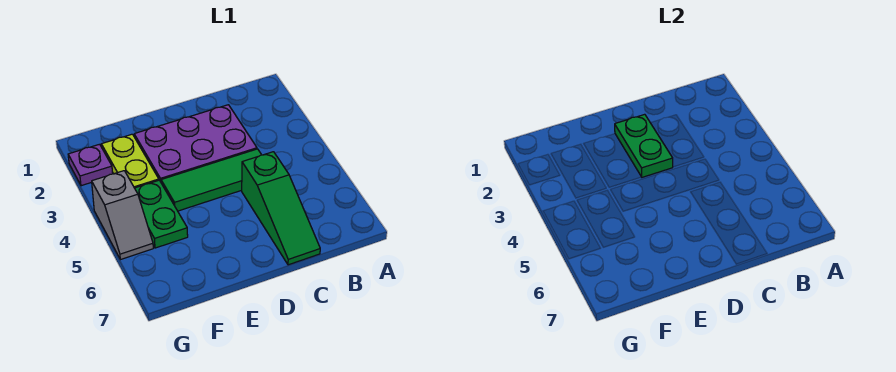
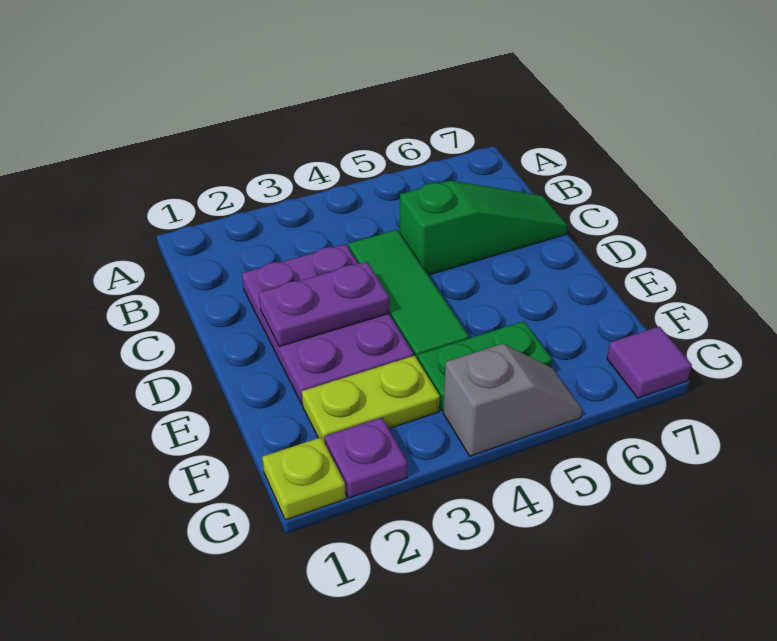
green plate D2:D3 level 2 -> purple plate D2:D3 level 2
none -> lime plate G1 level 1
none -> purple tile G7 level 1

